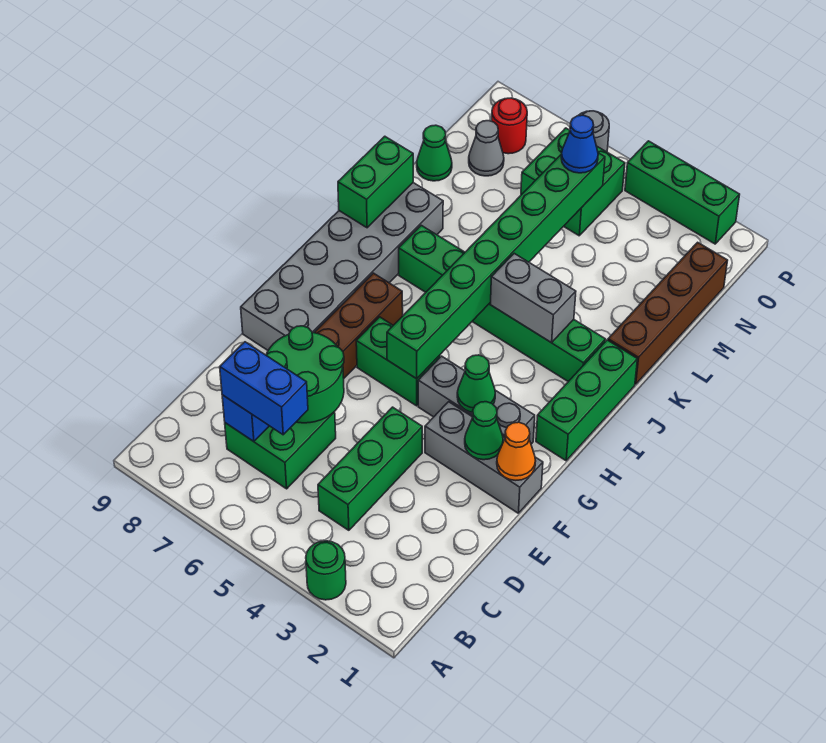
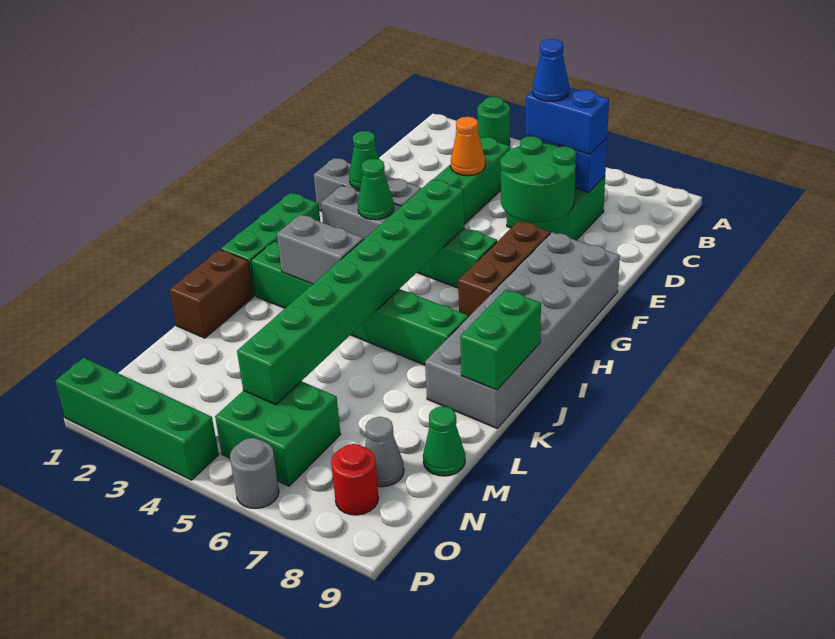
orange cone F1 level 2 -> orange cone D4 level 2
brown brick K1:N1 level 1 -> brown brick K1:L1 level 1
blue cone N5 level 3 -> blue cone C6 level 4
green brick P2:P4 level 1 -> green brick P1:P4 level 1

